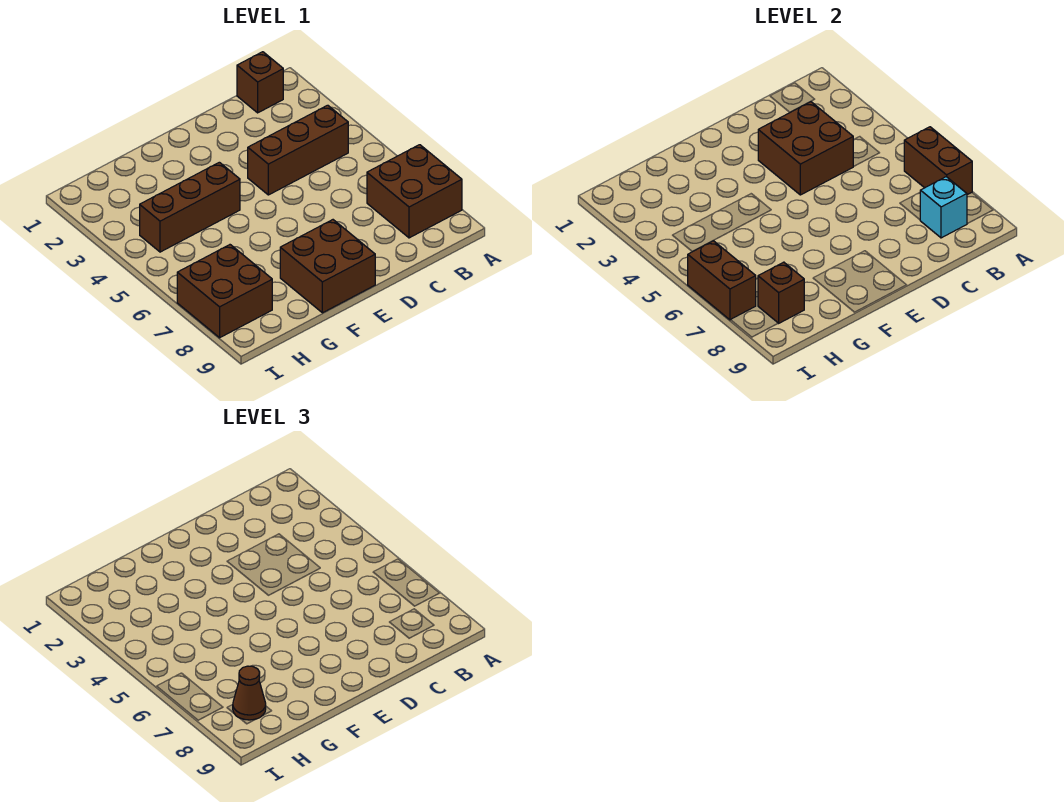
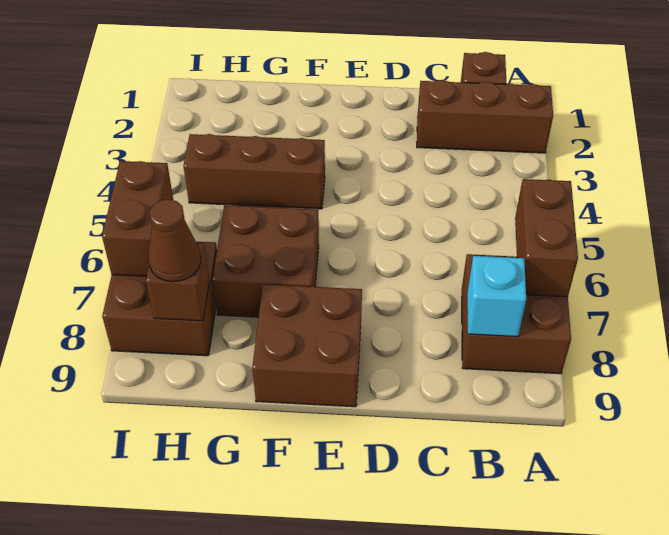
brown brick B4:D4 level 1 -> brown brick A2:C2 level 1
brown brick C3:D4 level 2 -> brown brick F6:G7 level 1

